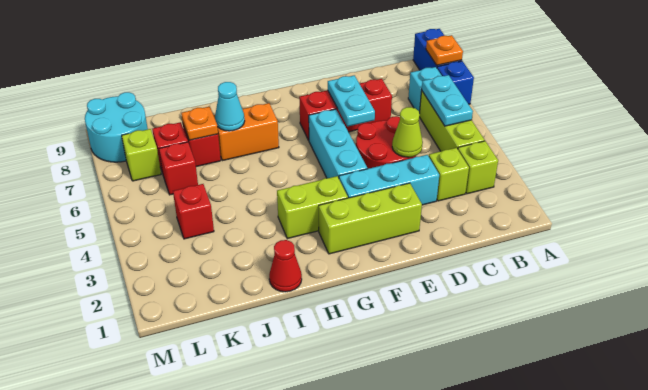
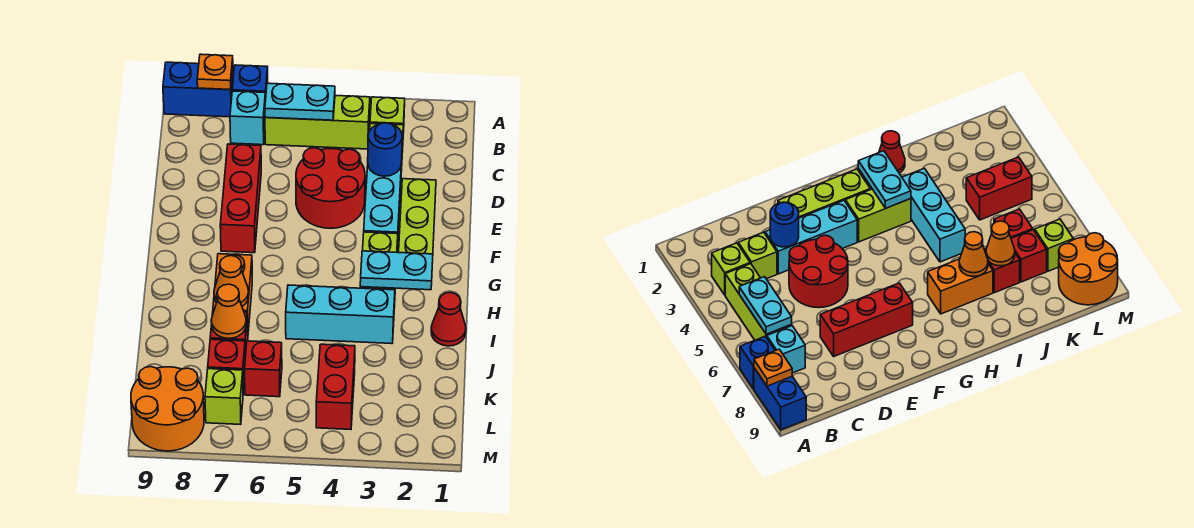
none -> blue round brick D3 level 2
lime cone D4 level 2 -> none
cyan plate E6:E7 level 2 -> cyan plate H2:H3 level 2
cyan brick F4:F6 level 1 -> cyan brick I3:I5 level 1
cyan cone I7 level 2 -> orange cone I7 level 2
orange plate J7 level 2 -> orange cone J7 level 2
red brick K4 level 1 -> red brick K4:L4 level 1
cyan round brick L8:M9 level 1 -> orange round brick L8:M9 level 1

